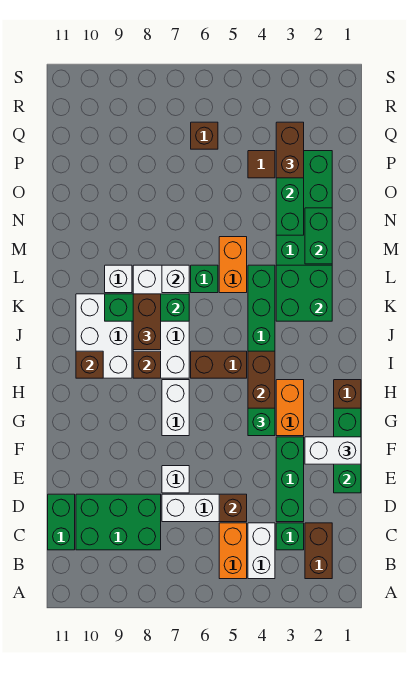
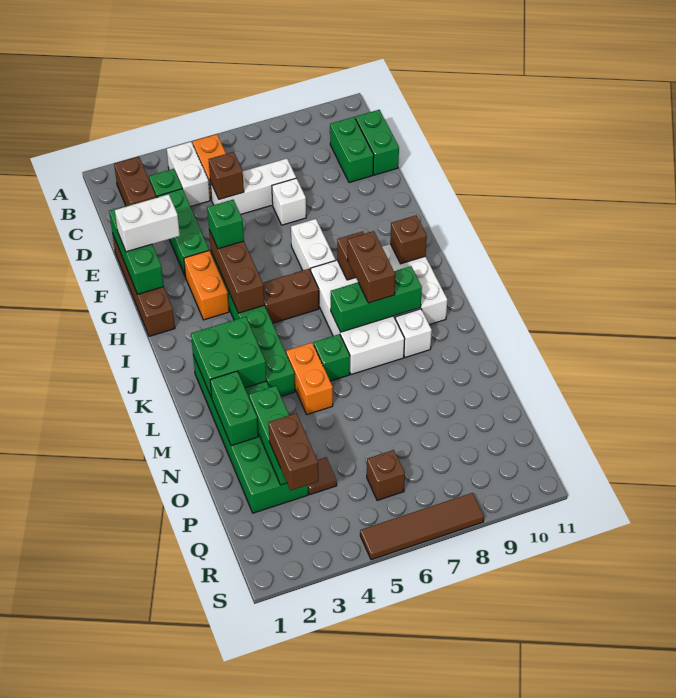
green brick C8:D10 level 1 -> green brick C10:D10 level 1
white brick L7 level 2 -> none
none -> brown tile S5:S8 level 1

